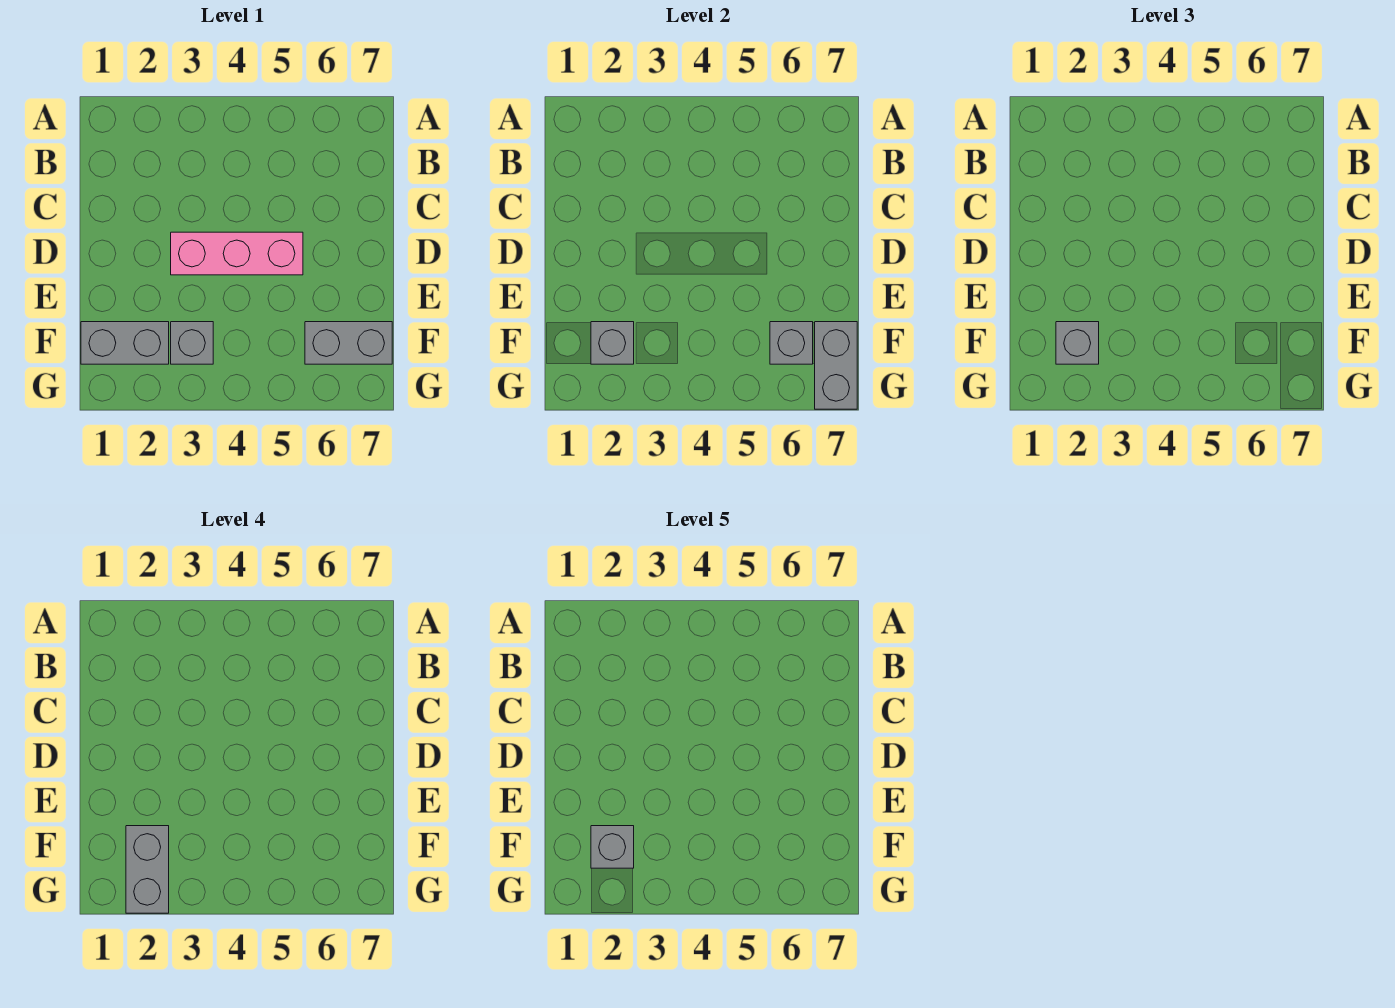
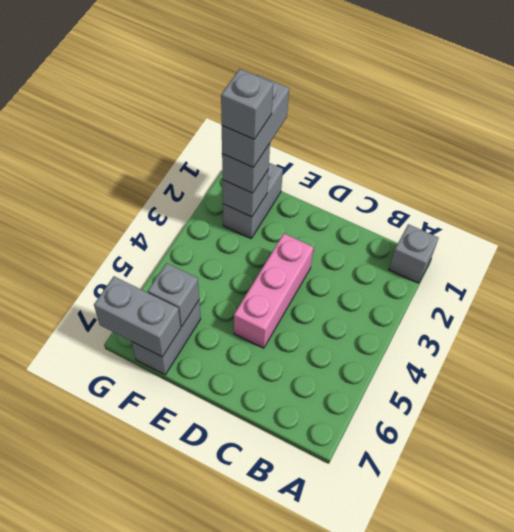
grey brick F2:G2 level 4 -> grey brick F1:F2 level 4
grey brick F3 level 1 -> grey brick A1 level 1

